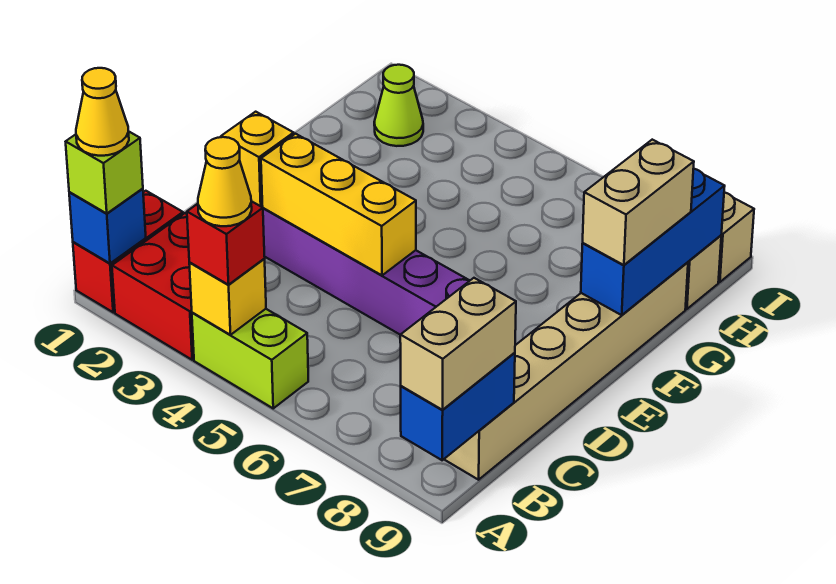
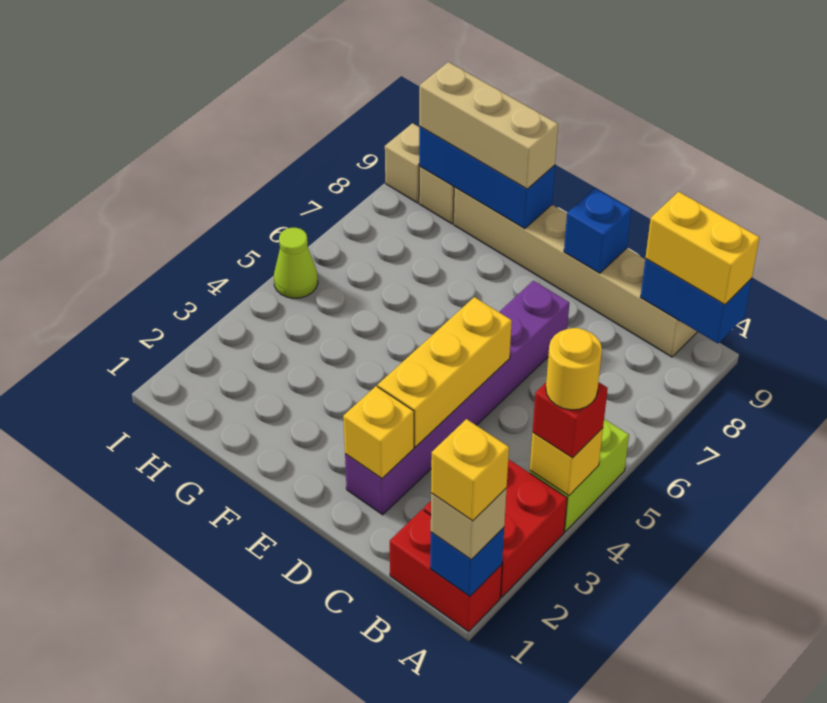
lime brick A1 level 3 -> tan brick A1 level 3
yellow cone A1 level 4 -> yellow brick A1 level 4
yellow cone A4 level 4 -> yellow round brick A4 level 4
tan brick A9:B9 level 3 -> yellow brick A9:B9 level 3
none -> blue brick D9 level 2
tan brick F9:G9 level 3 -> tan brick F9:H9 level 3
lime cone H2 level 1 -> lime cone I5 level 1

